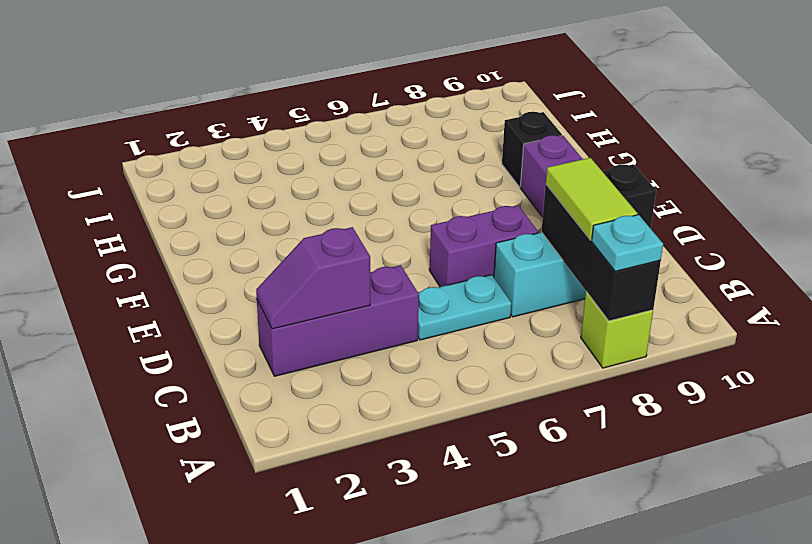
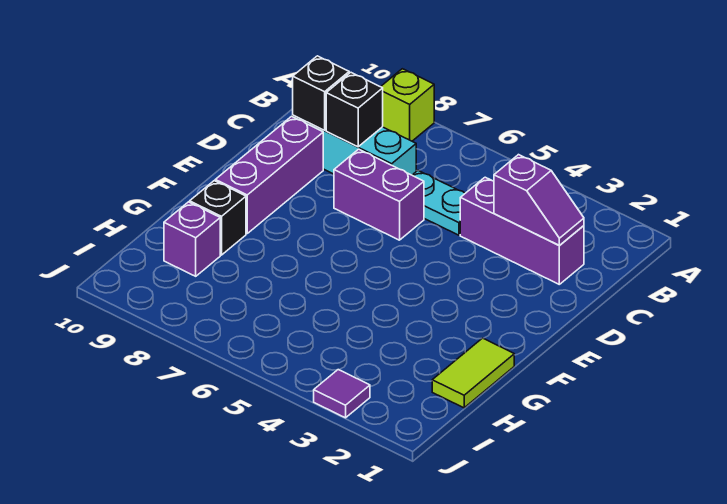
black brick A8:C8 level 2 -> black brick C8 level 2
cyan plate A8 level 3 -> none
lime tile B8:C8 level 3 -> lime tile G1:H1 level 1
none -> purple brick H9 level 1
none -> purple tile J3 level 1

